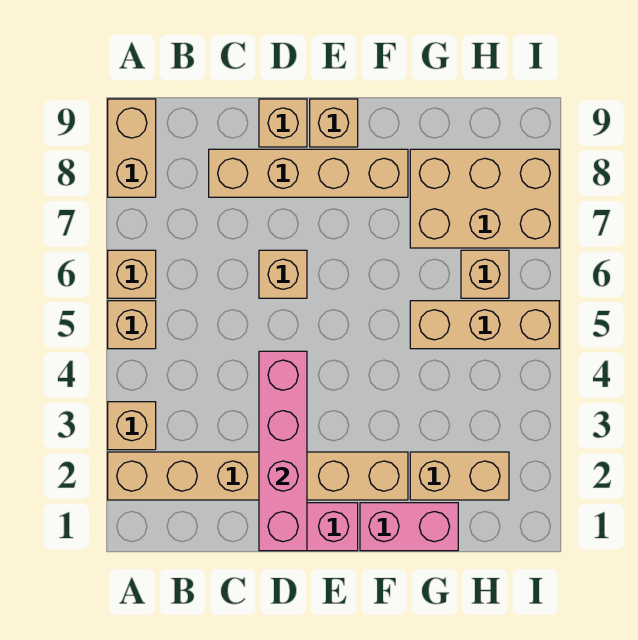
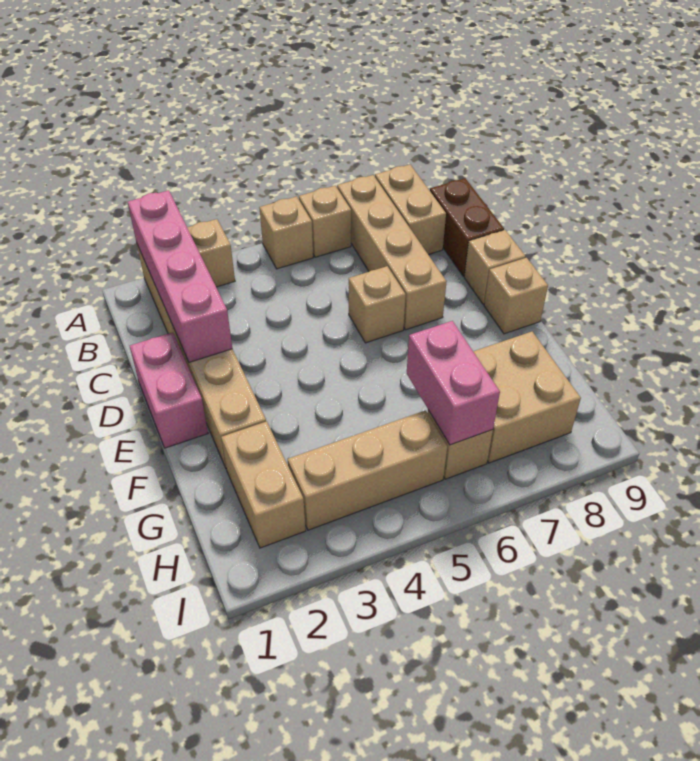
tan brick A8:A9 level 1 -> tan brick A8:B8 level 1
none -> brown brick B9:C9 level 1
tan brick C8:F8 level 1 -> tan brick A7:D7 level 1
pink brick D1:D4 level 2 -> pink brick A2:D2 level 2
pink brick F1:G1 level 1 -> pink brick G6:H6 level 2
tan brick G5:I5 level 1 -> tan brick H3:H5 level 1
tan brick G7:I8 level 1 -> tan brick G7:H8 level 1

